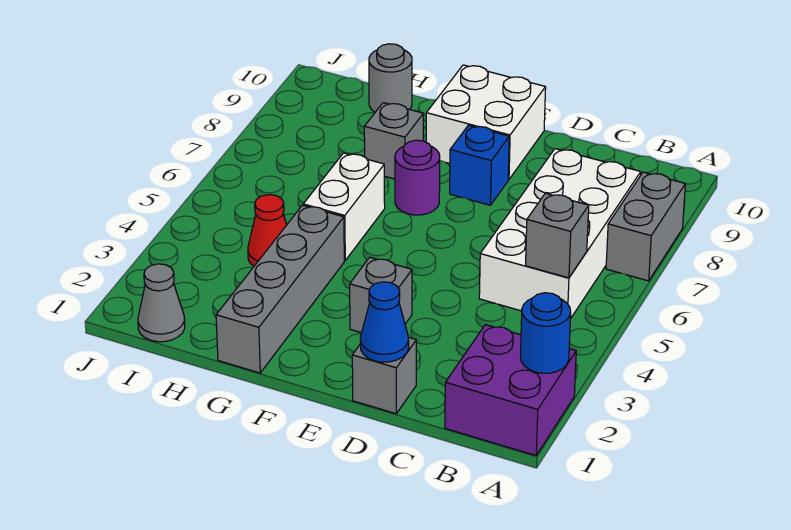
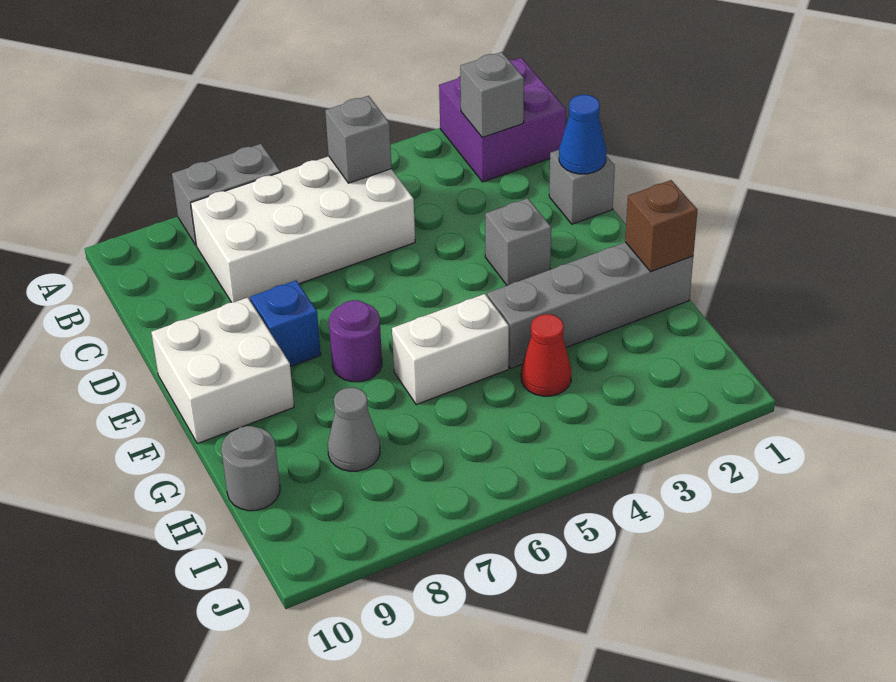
blue round brick A2 level 2 -> none
none -> brown brick G1 level 2
grey brick G8 level 1 -> grey brick B2 level 2
grey cone I1 level 1 -> grey cone H8 level 1

